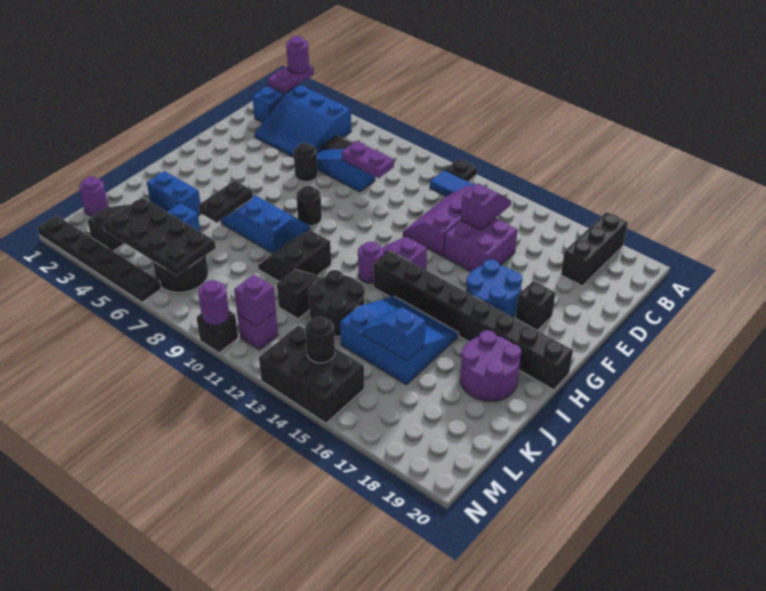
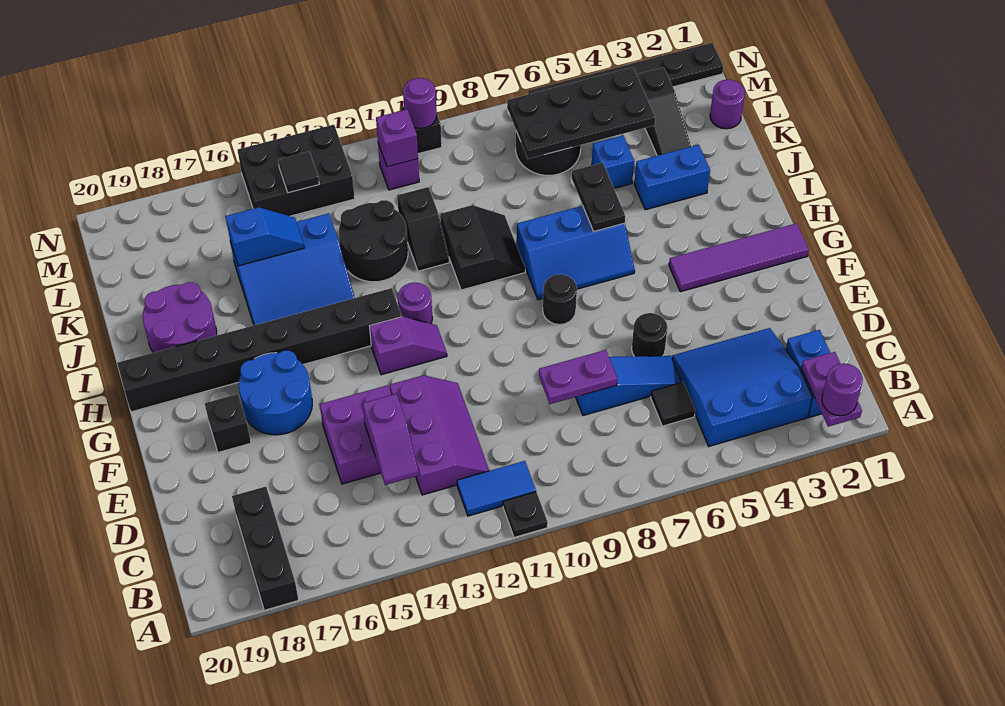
none -> purple tile G1:G4 level 1
black round brick M14 level 2 -> black tile M14 level 2

